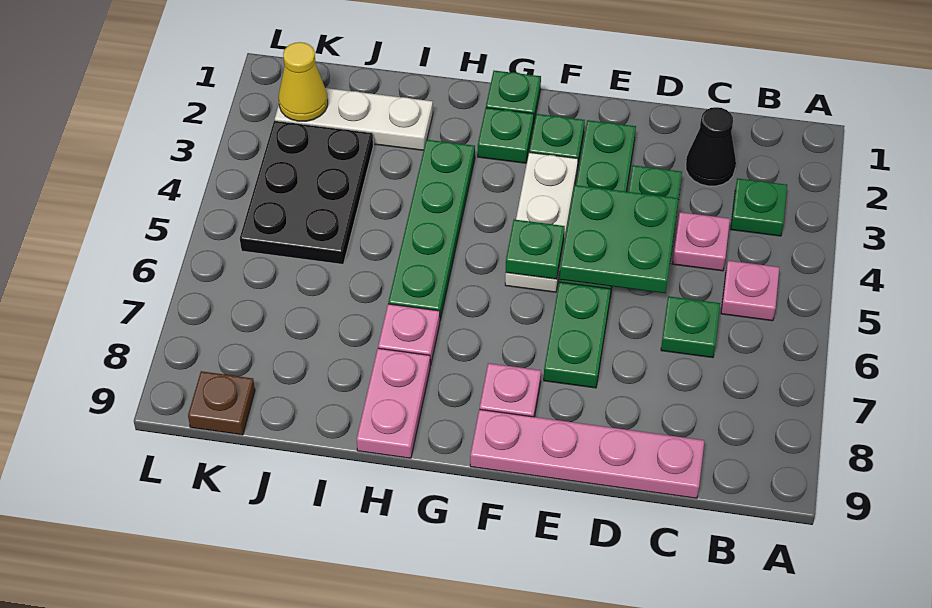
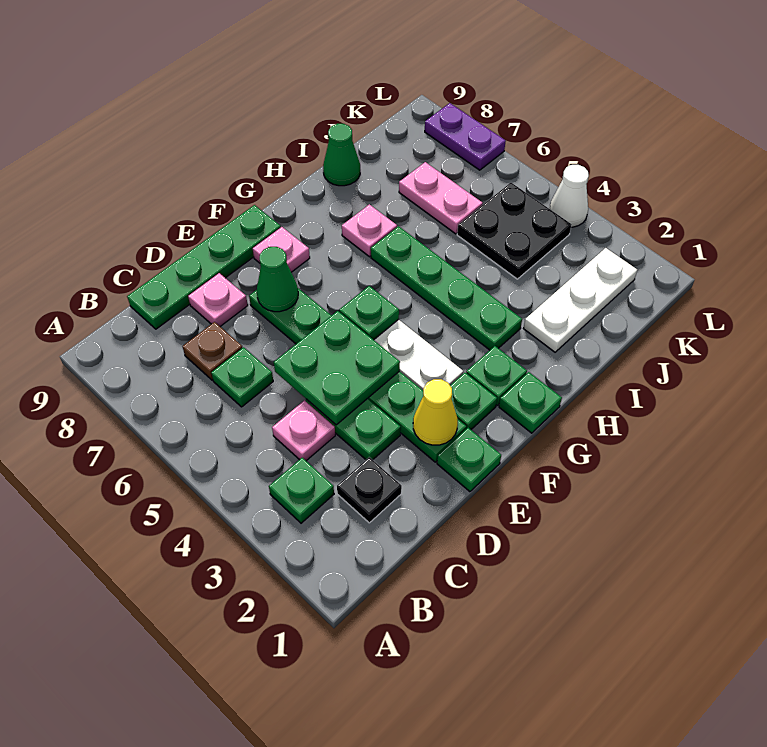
pink plate B5 level 1 -> pink plate D8 level 1
black cone C2 level 1 -> black plate C2 level 1
pink plate C9:F9 level 1 -> green plate C9:F9 level 1
none -> green plate E1 level 1
none -> green cone E7 level 2
pink plate H8:H9 level 1 -> pink plate J6:J7 level 1
none -> green cone I9 level 1
black plate J3:K5 level 1 -> black plate J4:K5 level 1
yellow cone K2 level 2 -> yellow cone E2 level 2
brown plate K9 level 1 -> brown plate C7 level 1
none -> white cone L4 level 1
none -> purple plate L7:L8 level 1

